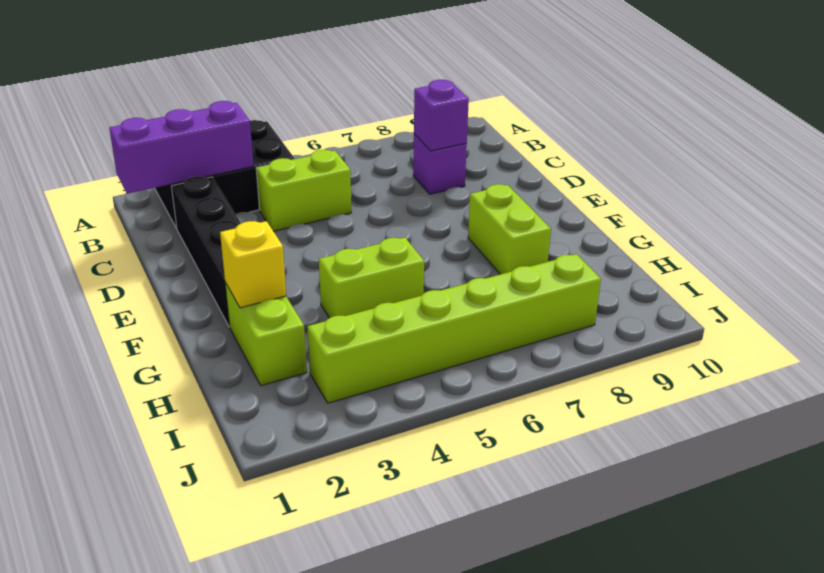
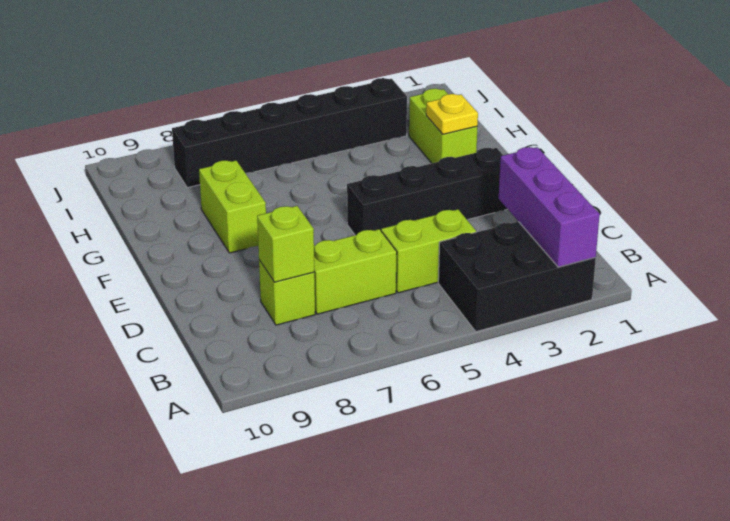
purple brick B1:B3 level 2 -> purple brick A2:C2 level 2
black brick C2:F2 level 1 -> black brick E2:E5 level 1
purple brick C8 level 1 -> lime brick C8 level 1
purple brick C8 level 2 -> lime brick C8 level 2
yellow brick G2 level 2 -> yellow plate G2 level 2
lime brick G4:G5 level 1 -> lime brick C6:C7 level 1
lime brick I3:I8 level 1 -> black brick I3:I8 level 1

